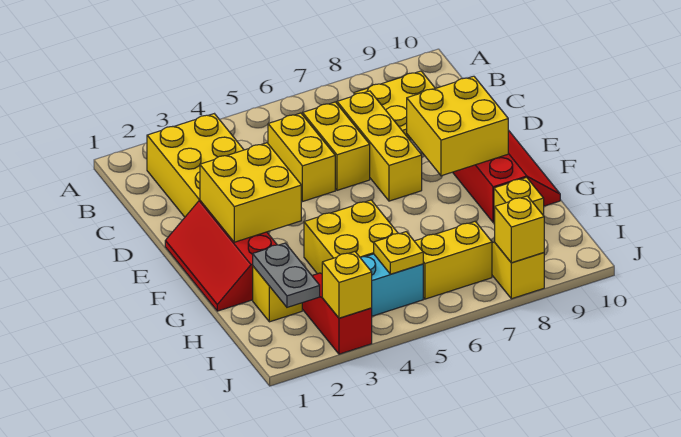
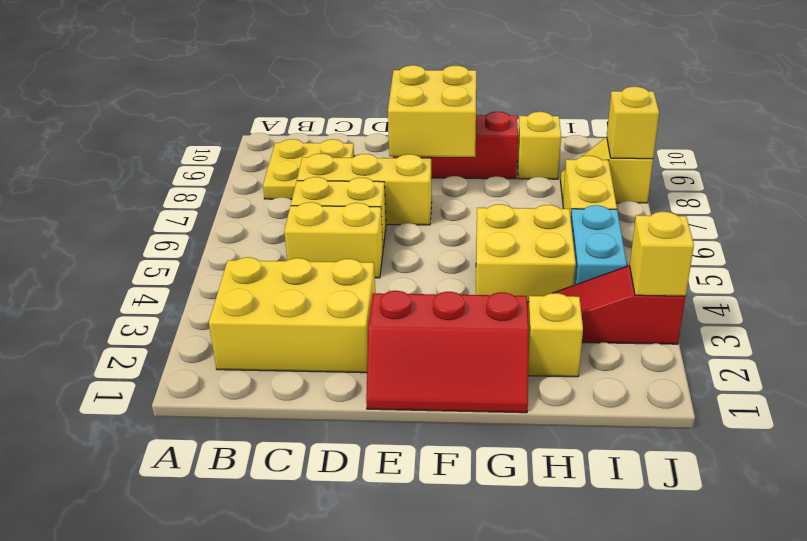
yellow brick E2:F3 level 2 -> none
grey plate H2:I2 level 2 -> none
yellow plate I5 level 2 -> none

